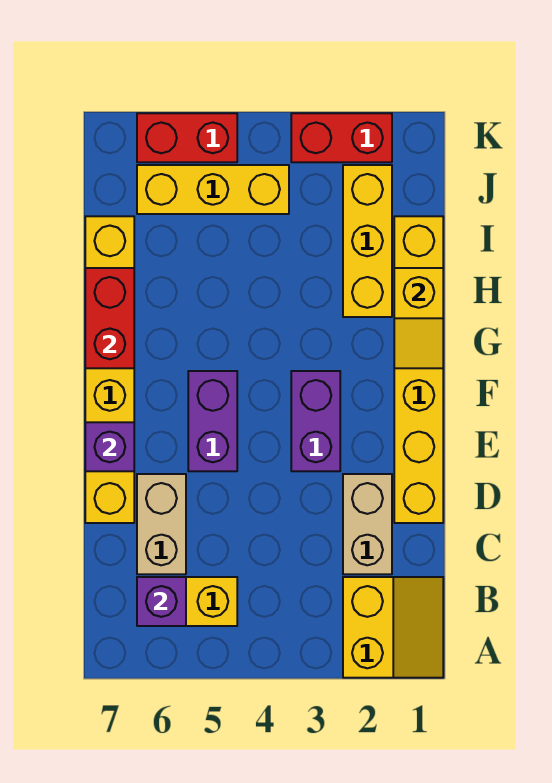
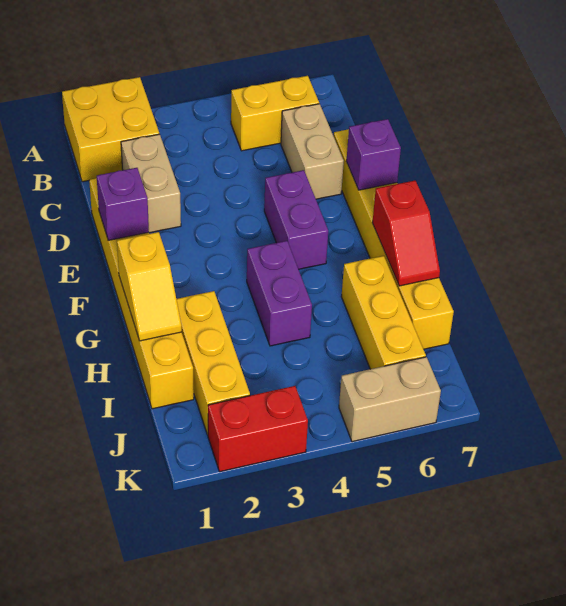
yellow slope A1:B2 level 1 top 2 -> yellow brick A1:B2 level 1
purple brick B6 level 2 -> purple brick E1 level 2
purple brick E3:F3 level 1 -> purple brick G4:H4 level 1
yellow slope G1:H1 level 2 top H -> yellow slope G1:H1 level 2 top G
red brick G7:H7 level 2 -> red slope G7:H7 level 2 top G
yellow brick J4:J6 level 1 -> yellow brick H6:J6 level 1
red brick K5:K6 level 1 -> tan brick K5:K6 level 1

